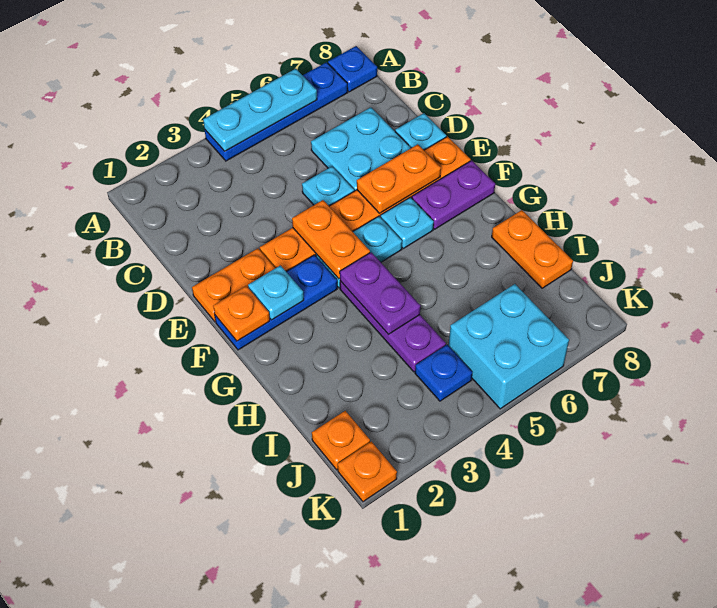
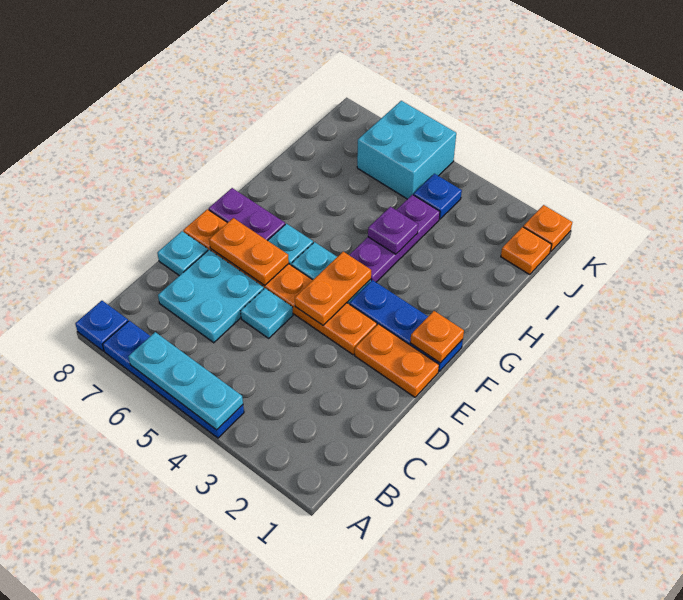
cyan plate F2 level 2 -> none
purple plate G4:H4 level 2 -> purple plate H4 level 2
orange plate H8:I8 level 1 -> none

